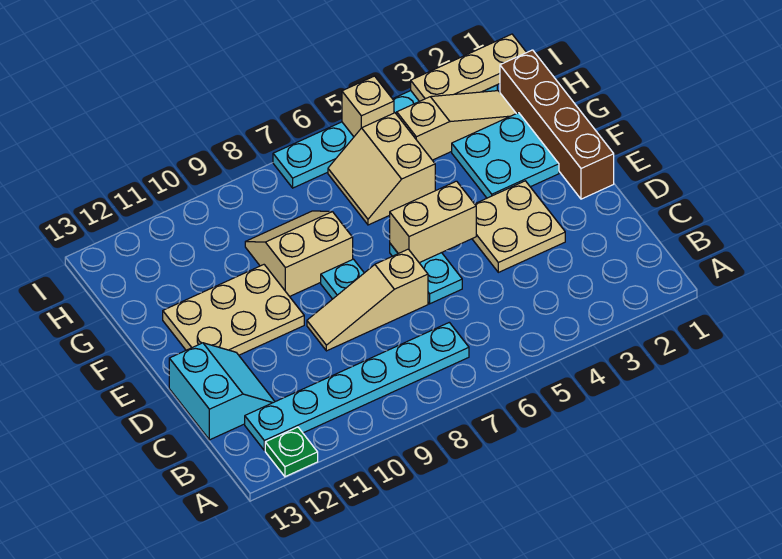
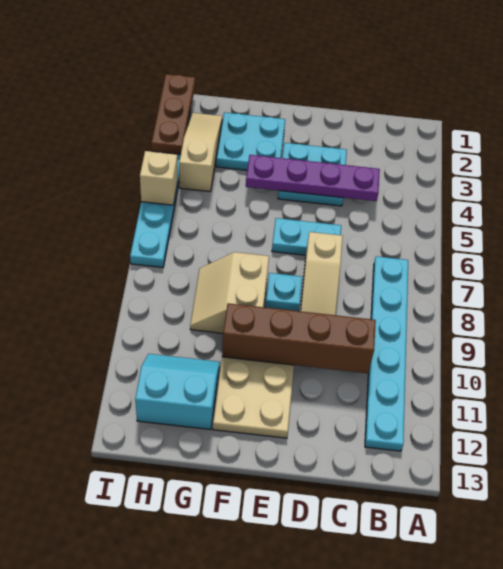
green plate A12 level 1 -> none
none -> purple plate C4:F4 level 2
cyan slope C12:D13 level 1 top 13 -> cyan slope G11:H12 level 1 top 12
tan plate D3:E4 level 1 -> cyan plate D3:E4 level 1
brown brick E1:H1 level 1 -> brown brick C10:F10 level 2
tan brick E5:E6 level 2 -> none
tan slope G5:H6 level 1 top 5 -> none
tan plate I1:I3 level 2 -> brown plate I1:I3 level 2

